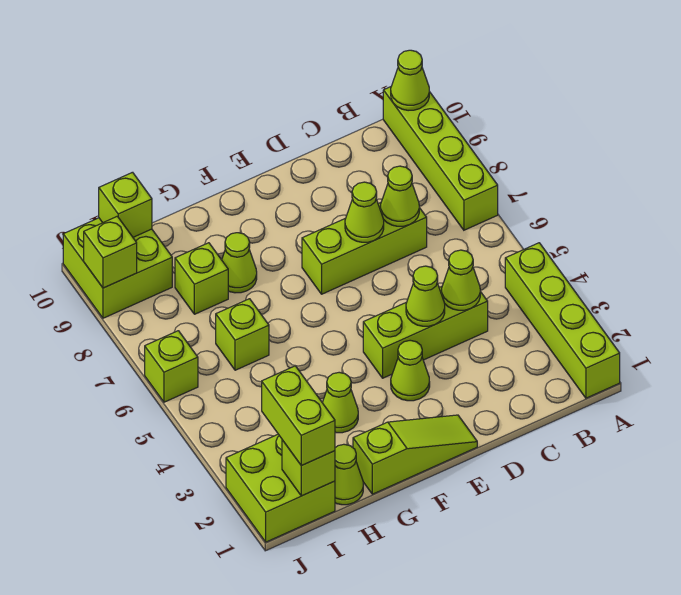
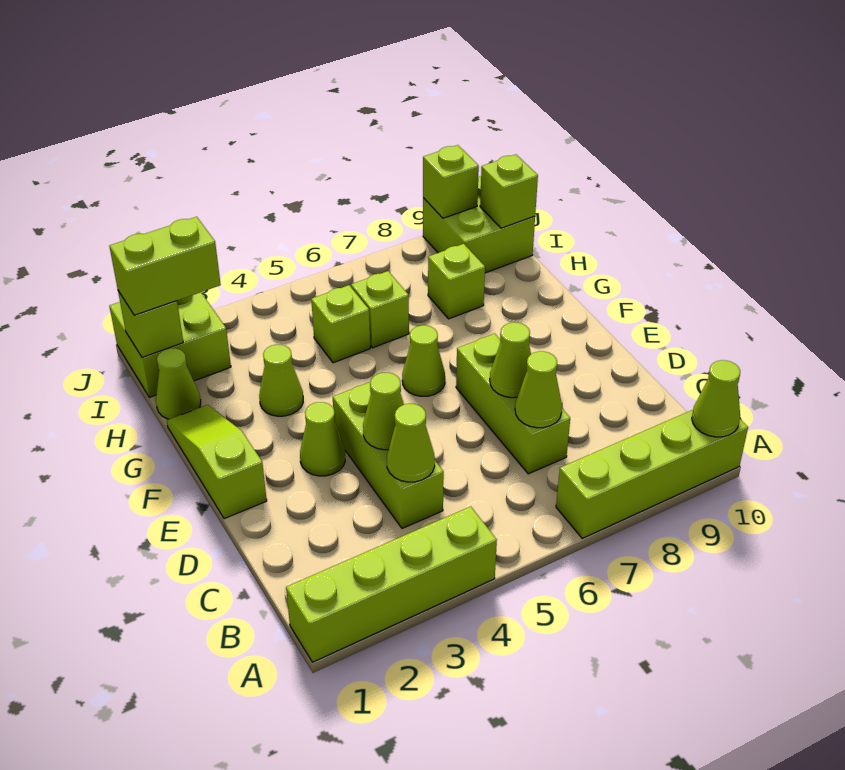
lime slope E1:G1 level 1 top G -> lime slope E1:G1 level 1 top E
lime cone G8 level 1 -> lime cone F6 level 1
lime brick J6 level 1 -> lime brick H5 level 1

